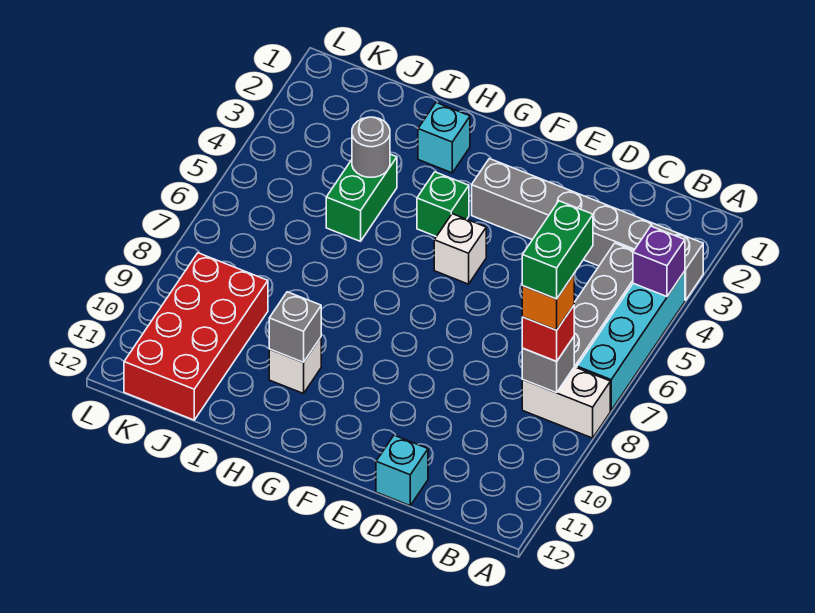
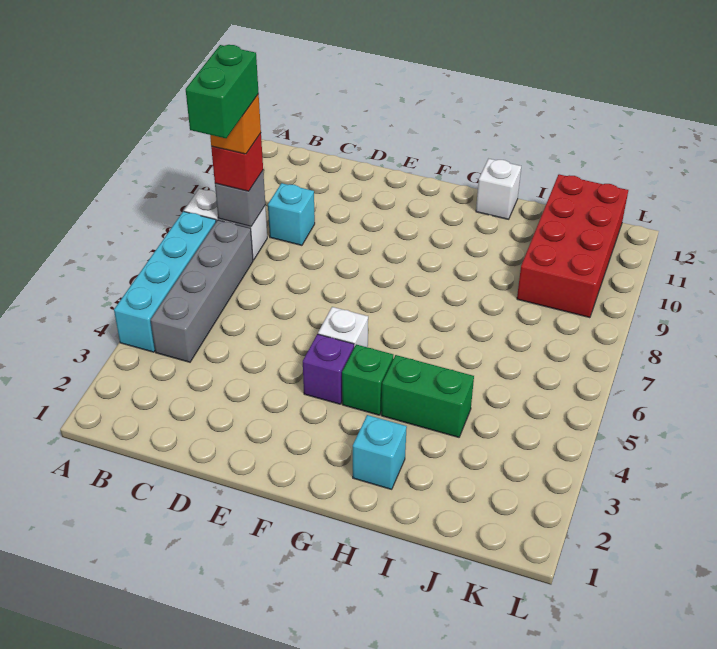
grey brick A3:F3 level 1 -> none
purple brick A4 level 2 -> purple brick F4 level 1
cyan brick D12 level 1 -> cyan brick C9 level 1
white brick H10 level 1 -> white brick H12 level 1
grey brick H10 level 2 -> none
green brick I4:I5 level 1 -> green brick H4:I4 level 1
grey round brick I4 level 2 -> none

